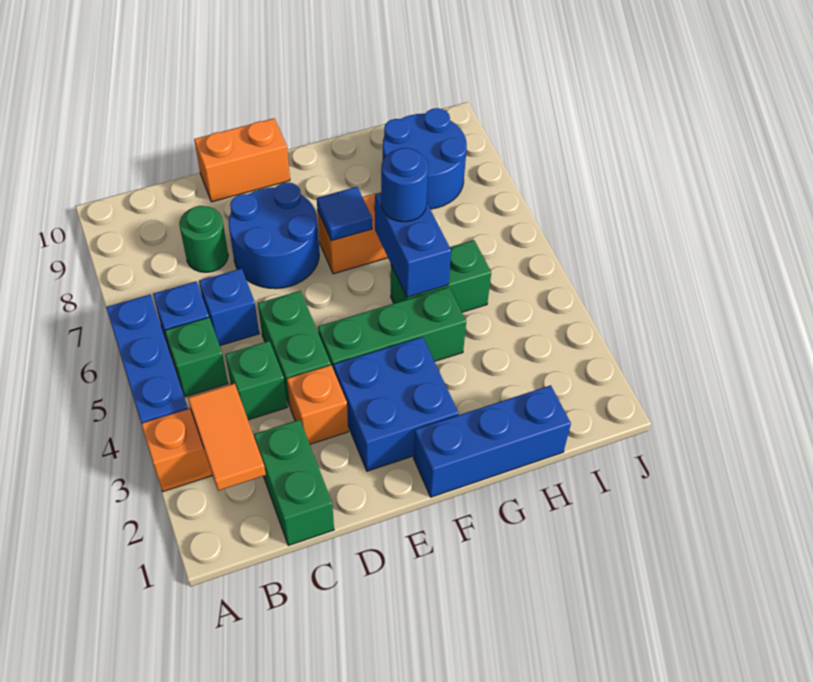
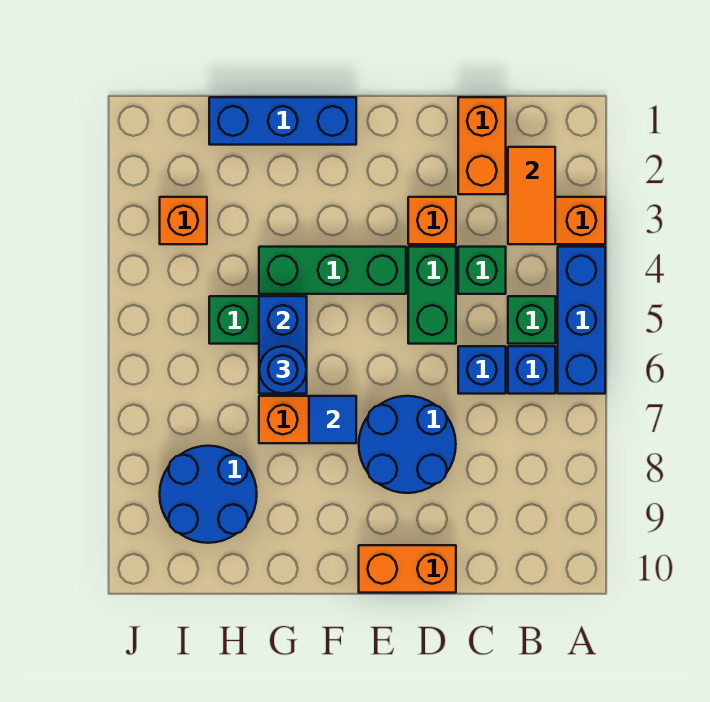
green brick C1:C2 level 1 -> orange brick C1:C2 level 1
green round brick C8 level 1 -> none
blue brick E2:F3 level 1 -> none
none -> orange brick I3 level 1

